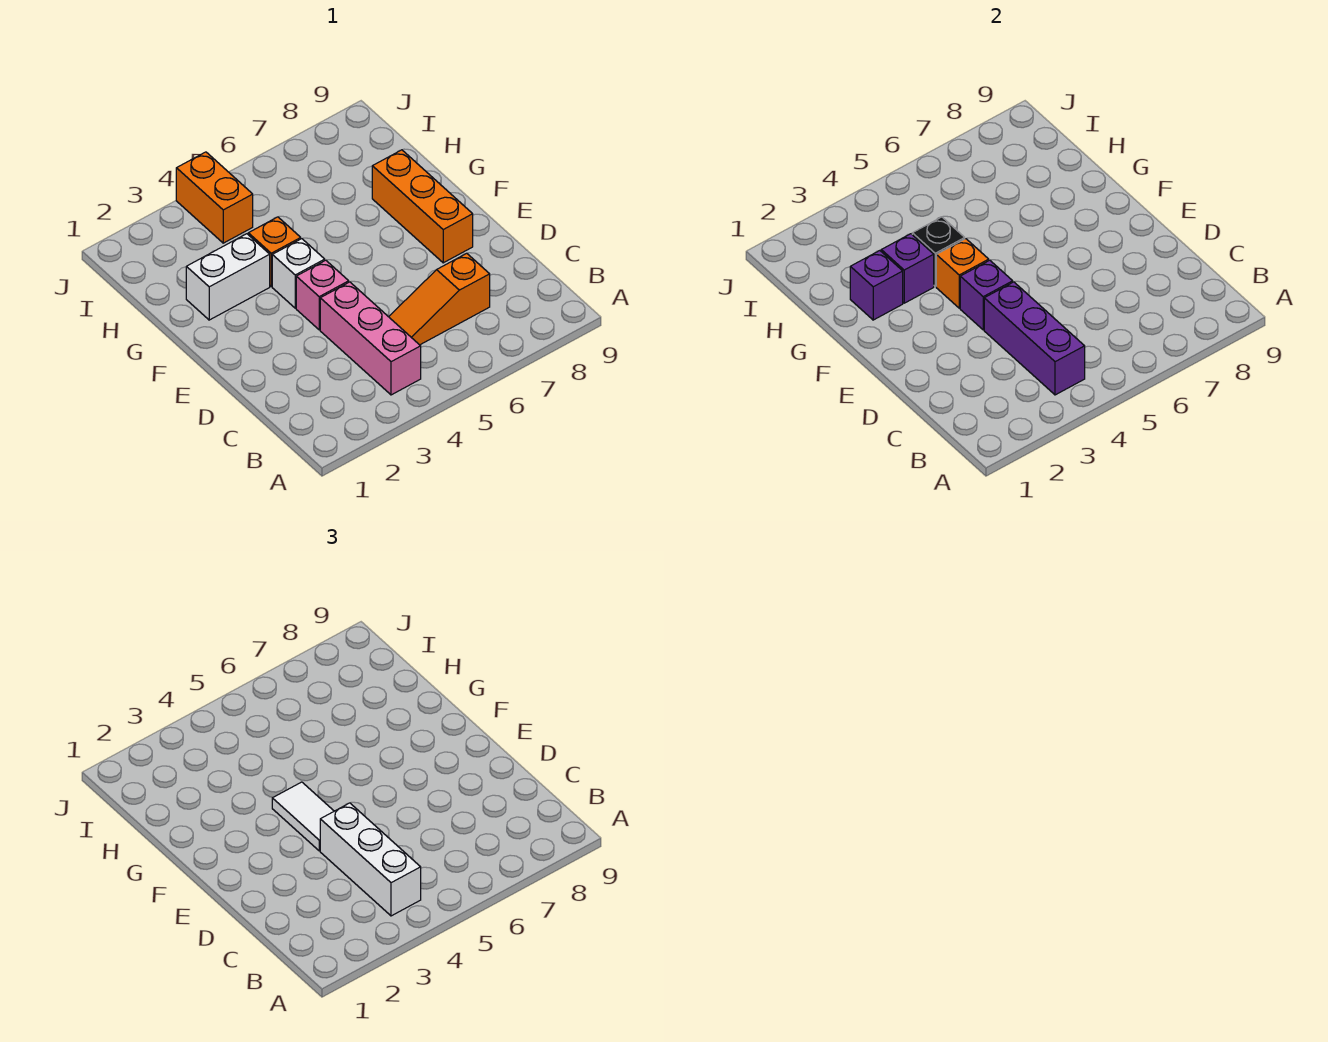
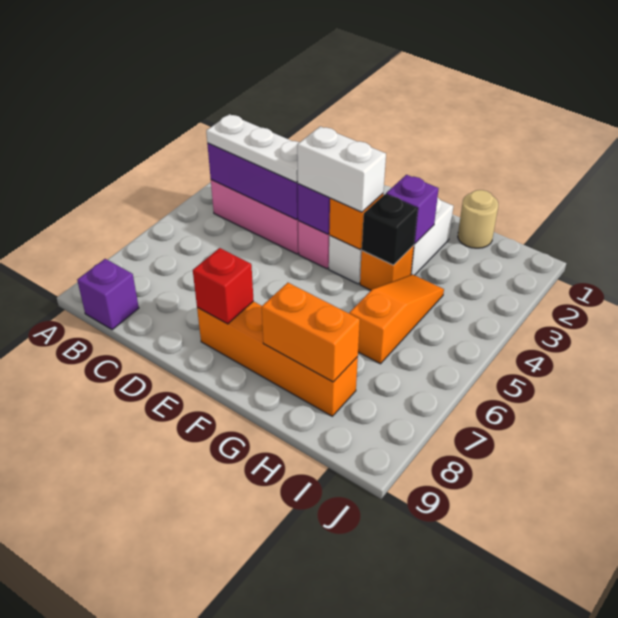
white brick B4:D4 level 3 -> white plate B4:D4 level 3
orange slope C5:C7 level 1 top 7 -> orange slope H4:H6 level 1 top 6
white tile E4:F4 level 3 -> white brick E4:F4 level 3
orange brick E8:G8 level 1 -> orange brick E8:H8 level 1
none -> red brick E8 level 2
purple brick G2 level 2 -> purple brick B9 level 1
none -> tan round brick H1 level 1
orange brick I4:J4 level 1 -> orange brick G8:H8 level 2

